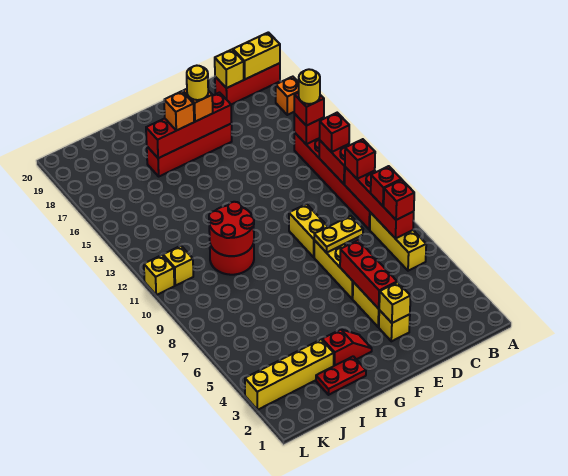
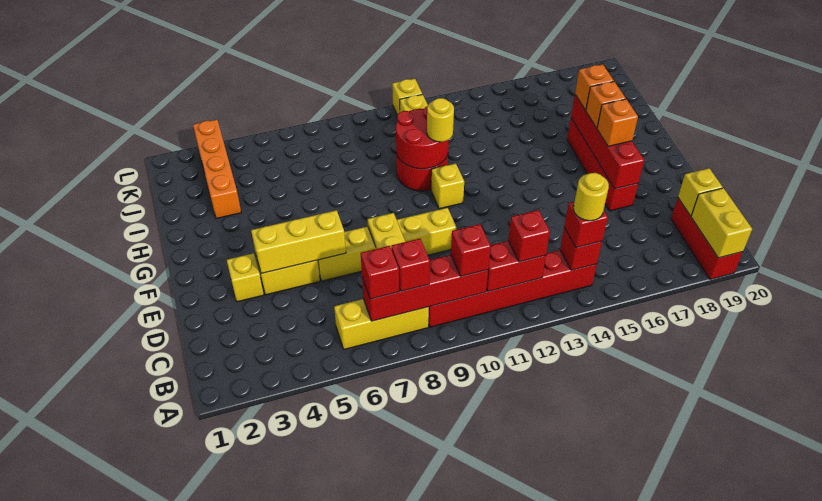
orange brick A17 level 1 -> orange brick H17 level 3
yellow brick E3 level 2 -> yellow brick G11 level 1
red brick E4:E6 level 2 -> yellow brick E4:E6 level 2
yellow round brick F17 level 4 -> yellow round brick H11 level 3
red slope G3:H3 level 1 top H -> none
red plate H2:I2 level 1 -> none
yellow brick I3:L3 level 1 -> orange brick I3:L3 level 1

